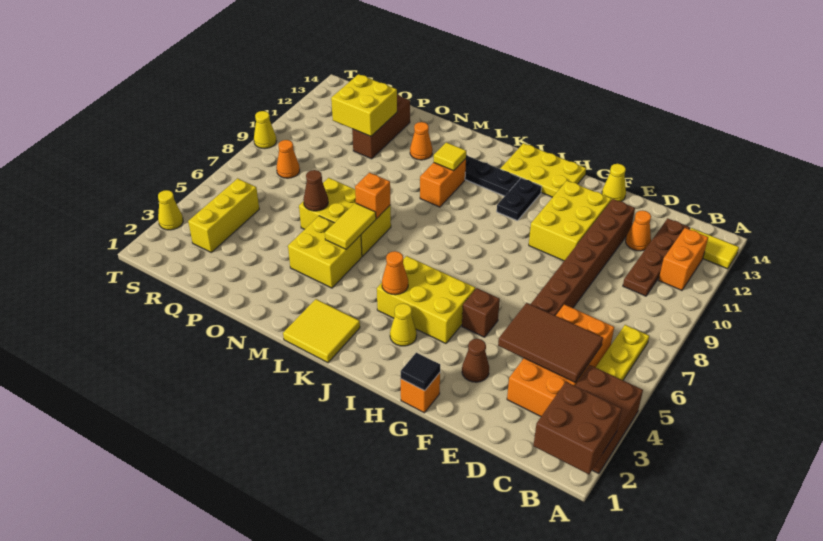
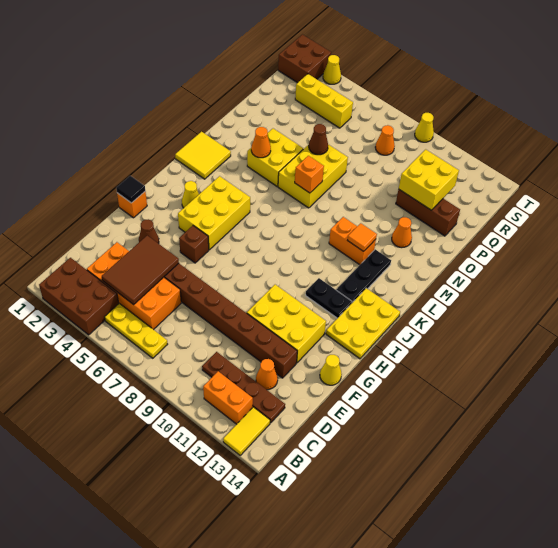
brown brick A1:B2 level 2 -> brown brick S1:T2 level 1
orange cone J4 level 2 -> orange cone M4 level 2
yellow tile L11 level 2 -> orange tile L11 level 2
yellow tile M5:M6 level 2 -> none

